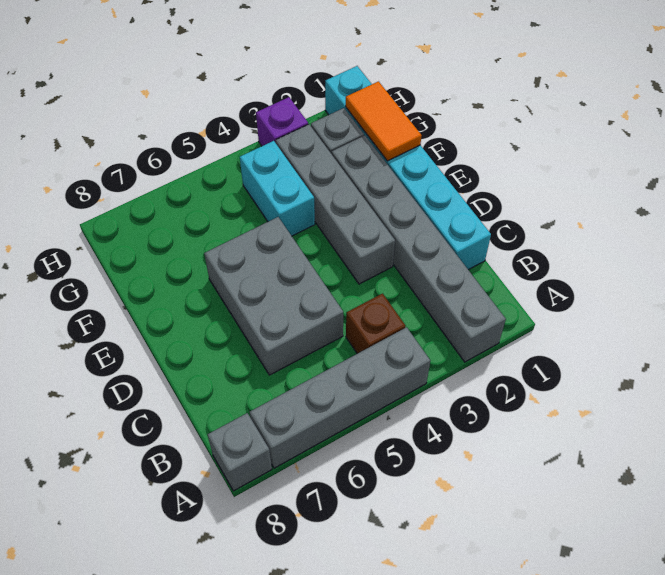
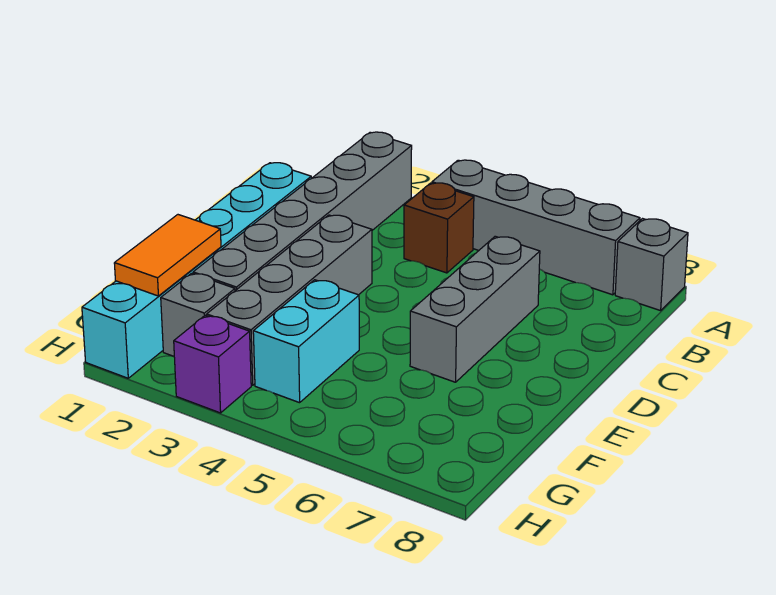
grey brick C5:E6 level 1 -> grey brick C6:E6 level 1

